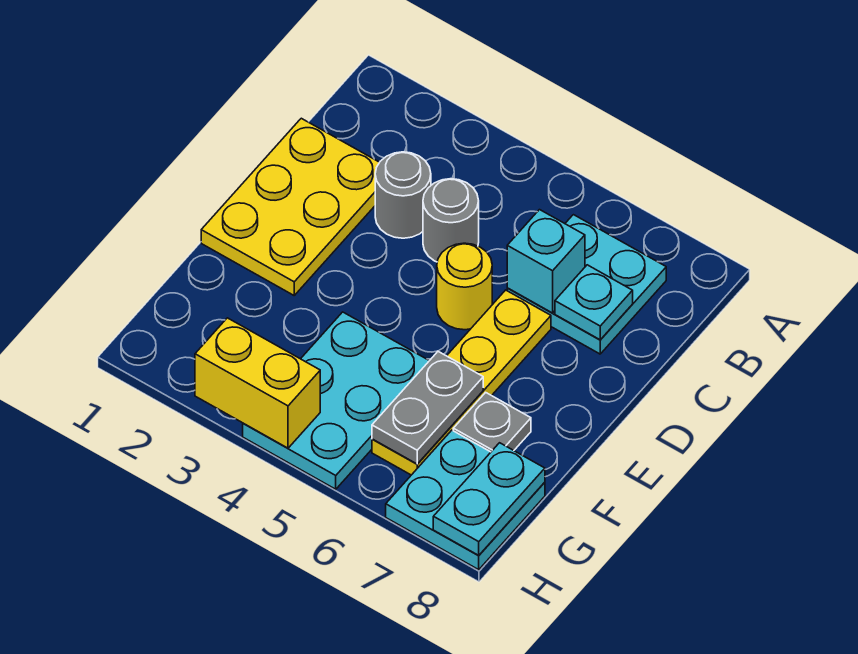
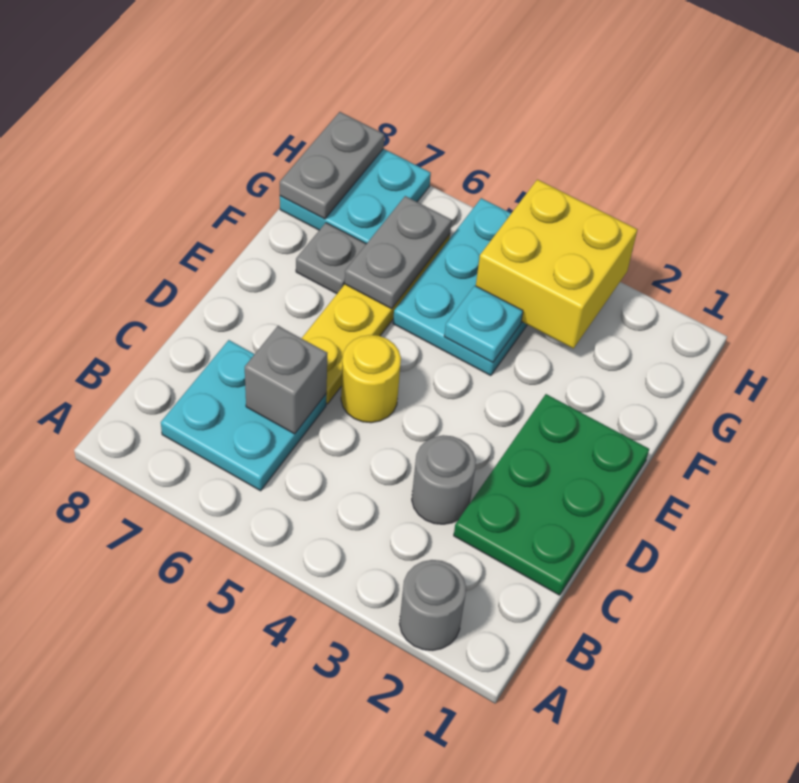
yellow plate C1:E2 level 1 -> green plate C1:E2 level 1
grey round brick C4 level 1 -> grey round brick A2 level 1
cyan brick C6 level 2 -> grey brick C6 level 2
cyan plate C7 level 2 -> cyan plate F4 level 2
cyan plate G8:H8 level 2 -> grey plate G8:H8 level 2
yellow brick H3:H4 level 2 -> yellow brick G3:H4 level 2

